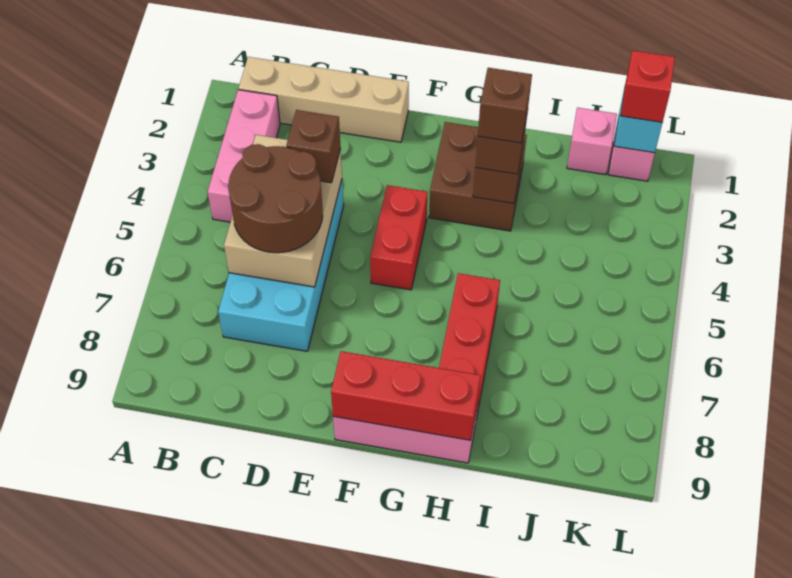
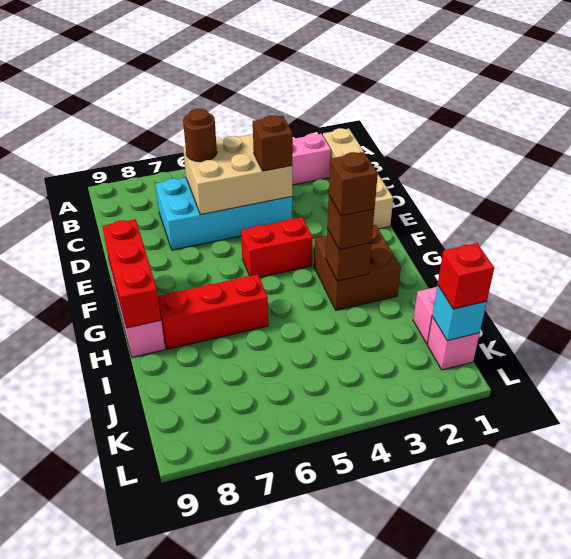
brown round brick C5:D6 level 3 -> brown round brick C6 level 3

